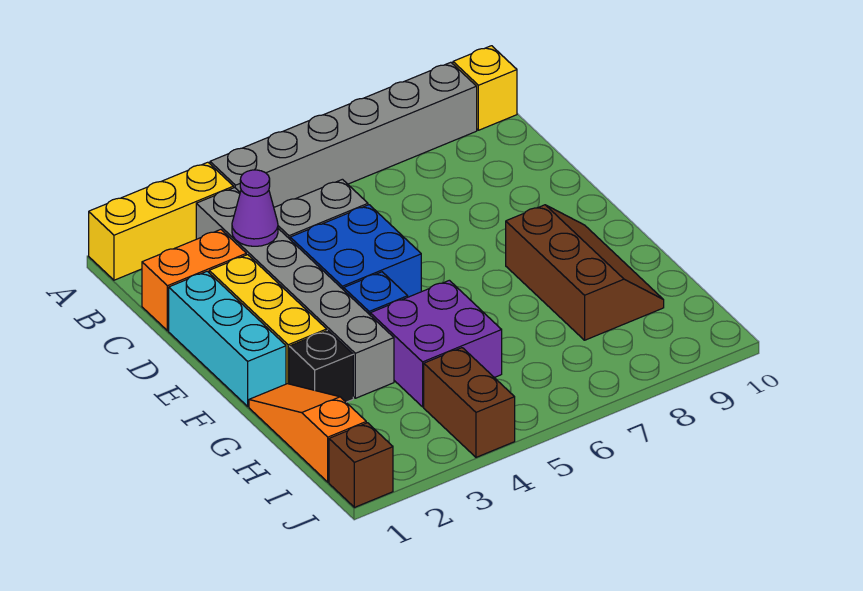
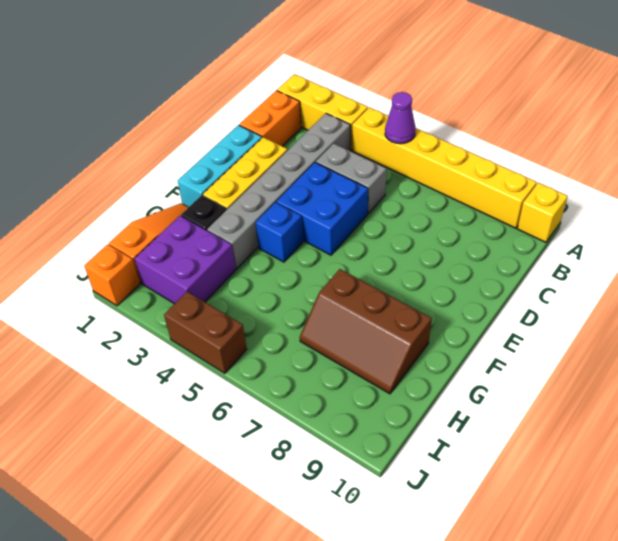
grey brick A4:A9 level 1 -> yellow brick A4:A9 level 1
orange brick C1:C2 level 1 -> orange brick B1:C1 level 1
purple cone C3 level 2 -> purple cone A5 level 2
brown slope F8:H9 level 1 top 8 -> brown slope G7:H9 level 1 top G
purple brick G4:H5 level 1 -> purple brick H2:I3 level 1
brown brick I4:J4 level 1 -> brown brick J4:J5 level 1
brown brick J1 level 1 -> orange brick J1 level 1

